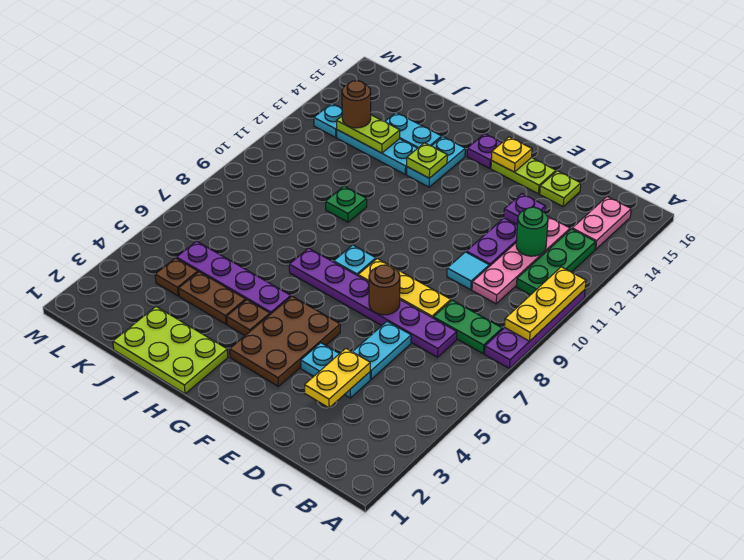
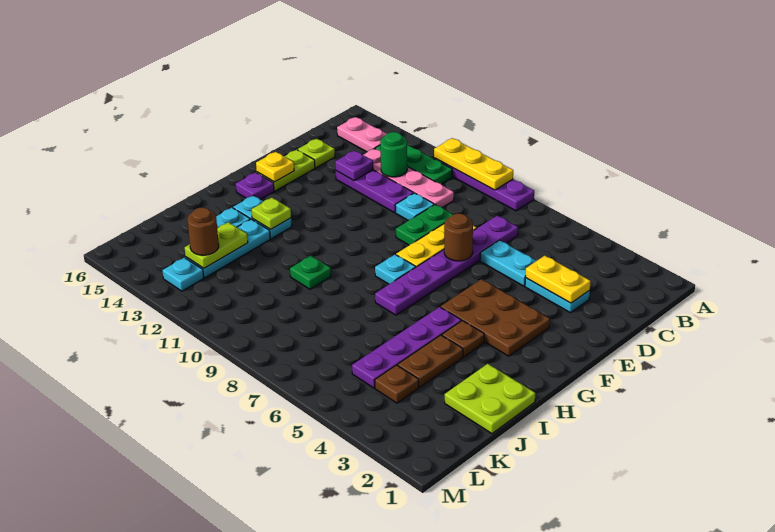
green plate B8:C8 level 1 -> green plate D9:E9 level 1
cyan plate D4:E4 level 1 -> cyan plate D3:D4 level 1
cyan tile D10 level 1 -> cyan plate D10 level 1
lime plate H1:J2 level 1 -> lime plate I1:J2 level 1

